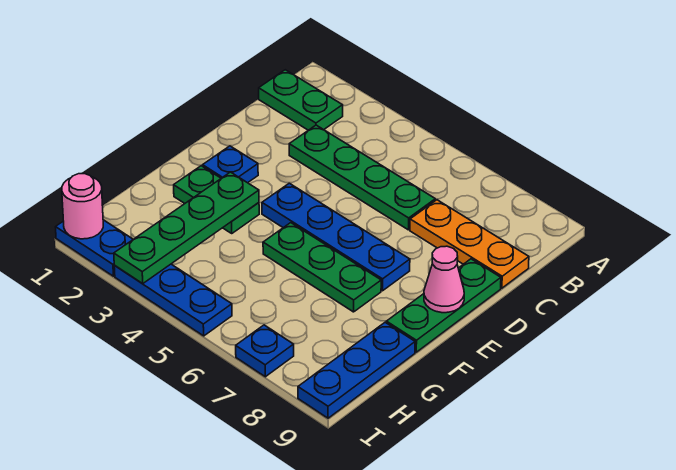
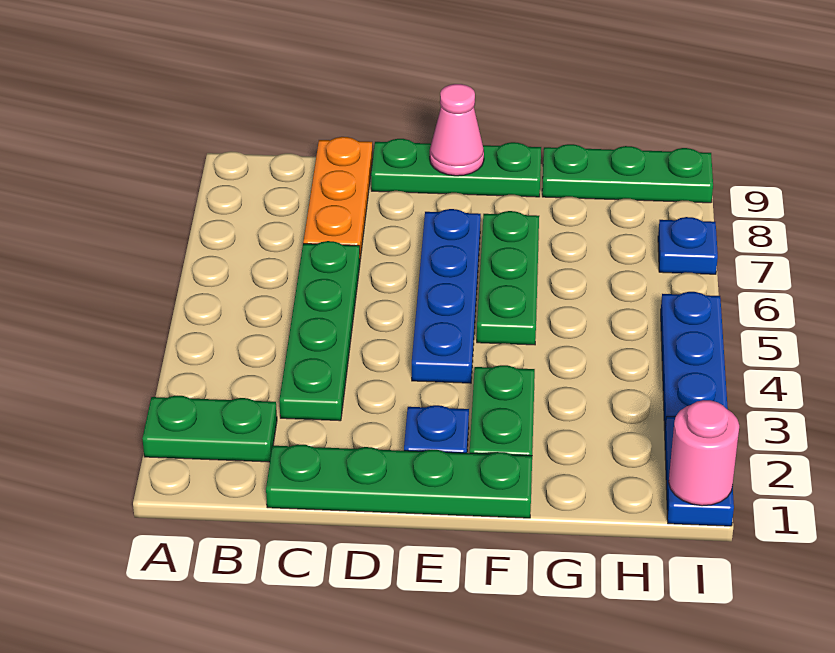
green plate B1:B2 level 1 -> green plate A2:B2 level 1
green plate F3:I3 level 2 -> green plate C1:F1 level 1
blue plate G9:I9 level 1 -> green plate G9:I9 level 1

